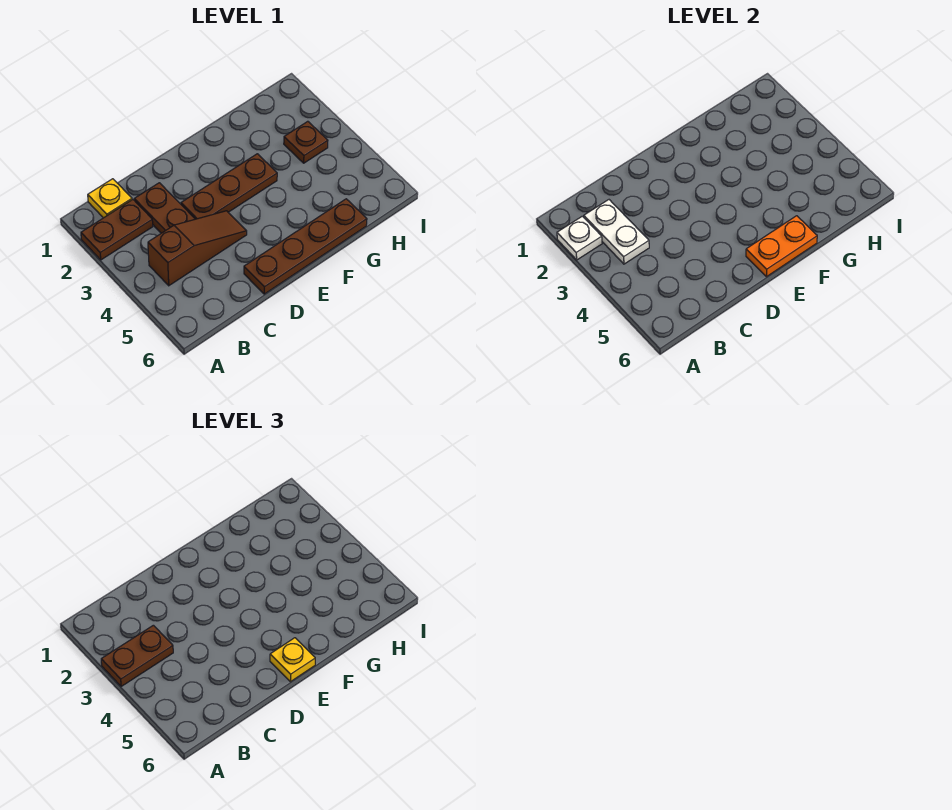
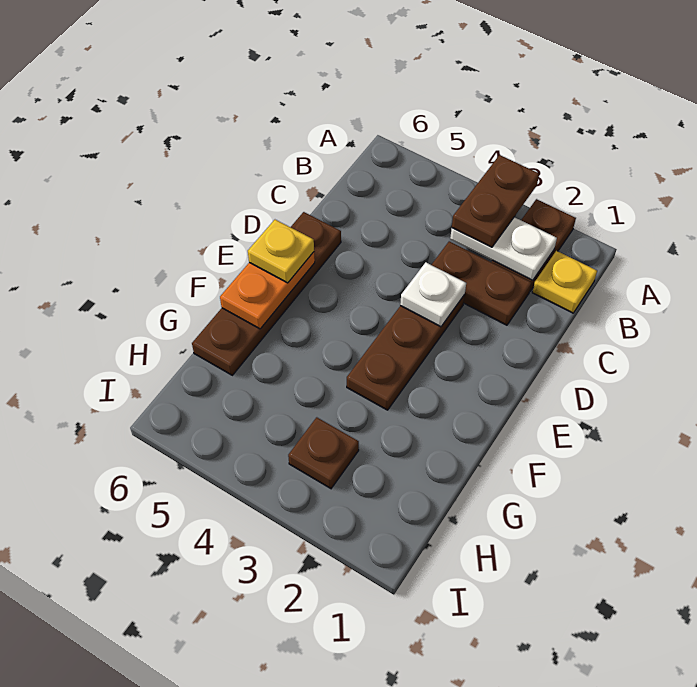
white plate A2 level 2 -> white plate D3 level 2
brown slope B4:D4 level 1 top B -> none

